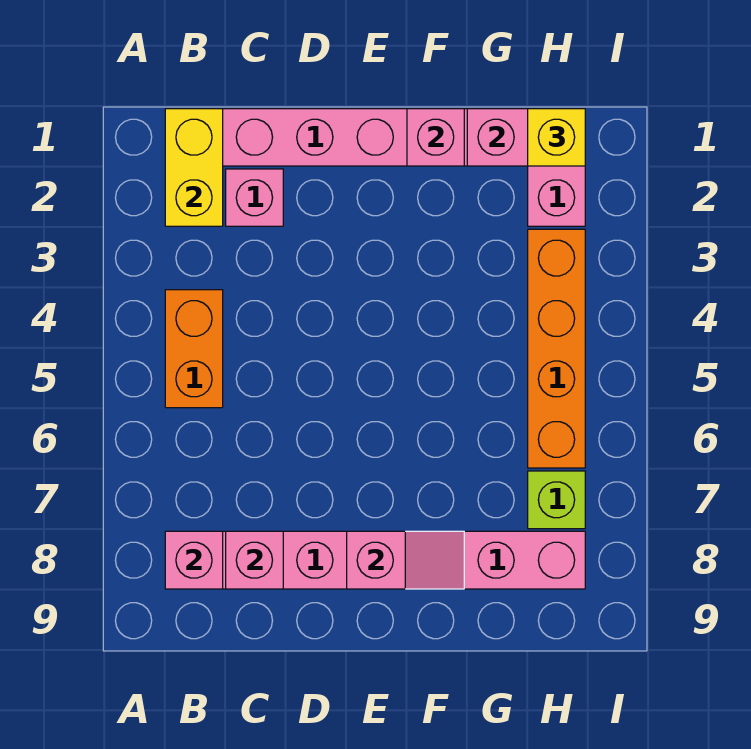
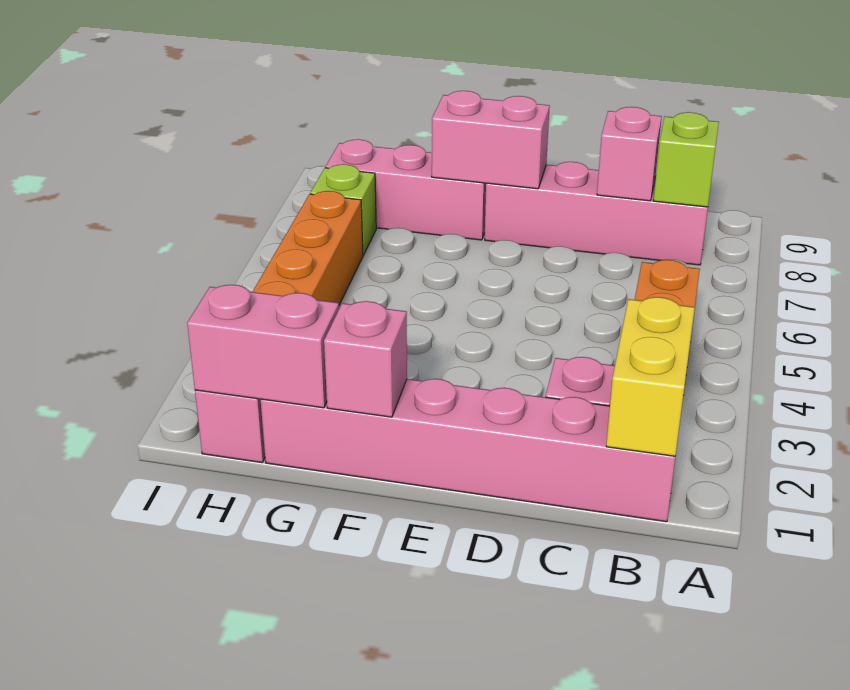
pink brick B8 level 2 -> lime brick B8 level 2
pink slope E8:F8 level 2 top E -> pink brick E8:F8 level 2
yellow brick H1 level 3 -> none

